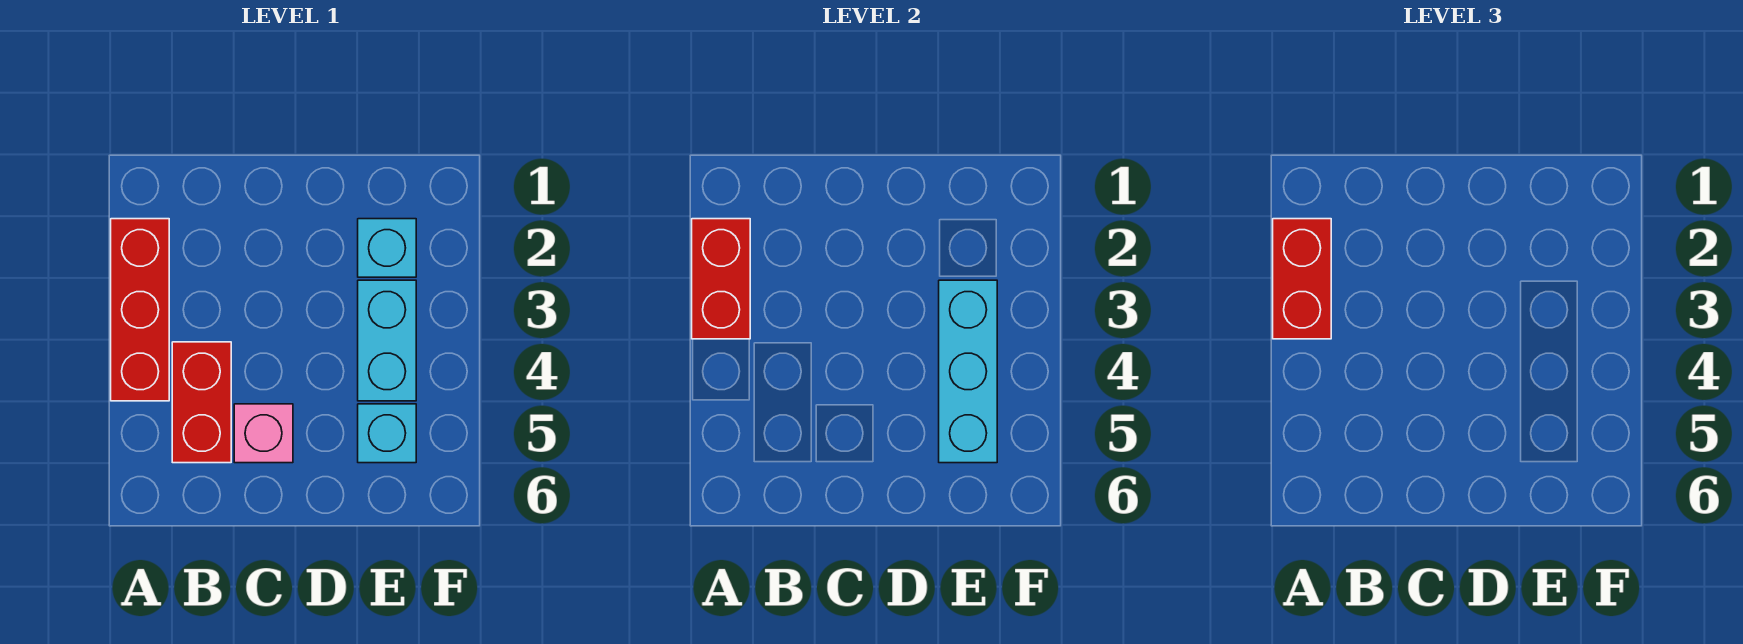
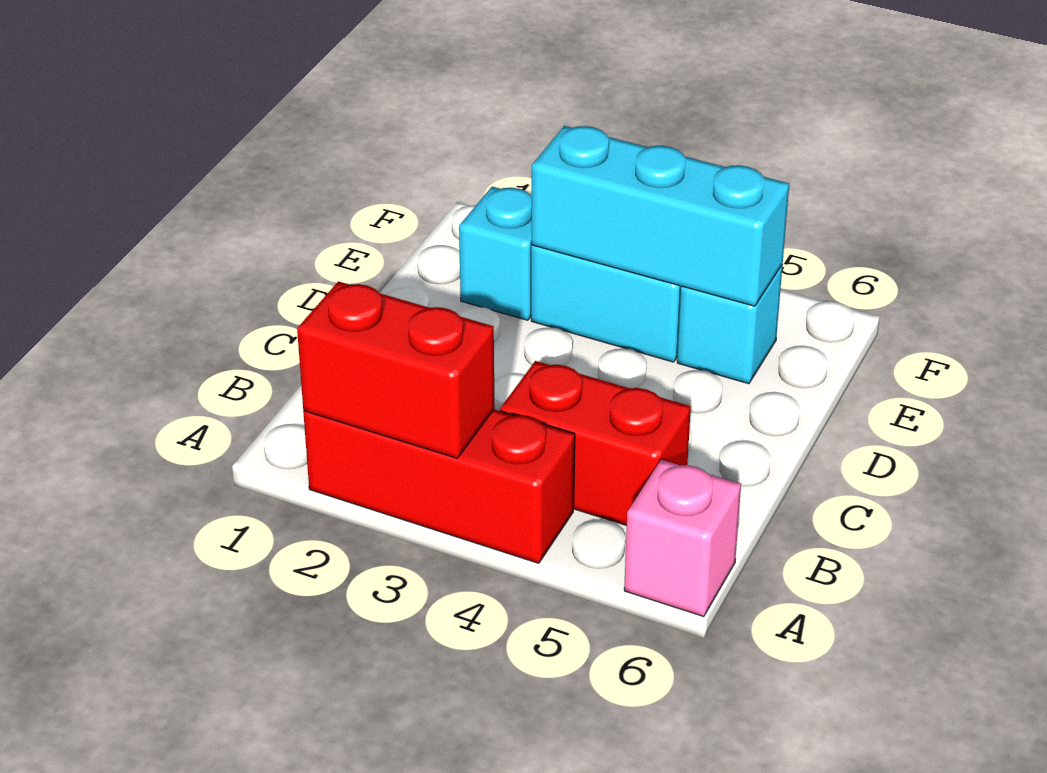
red brick A2:A3 level 3 -> none
pink brick C5 level 1 -> pink brick A6 level 1

